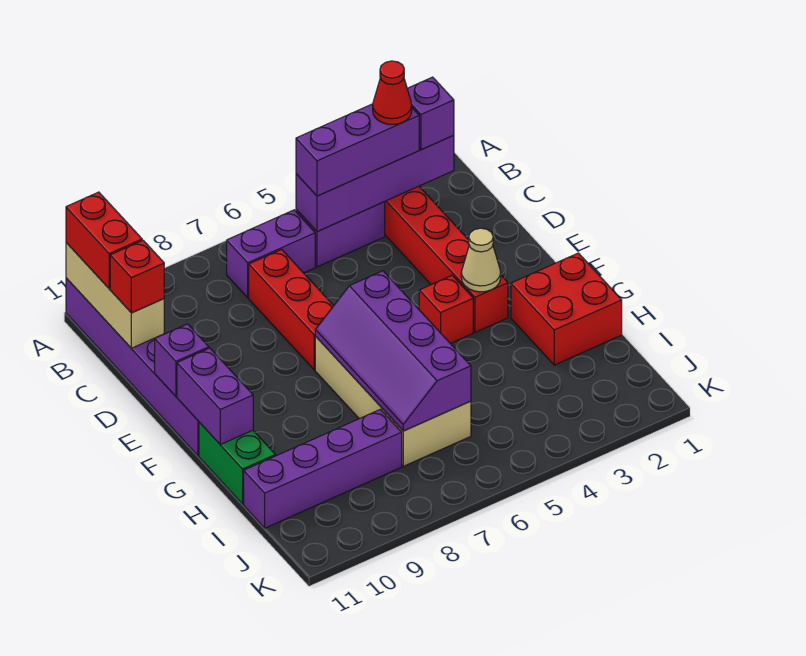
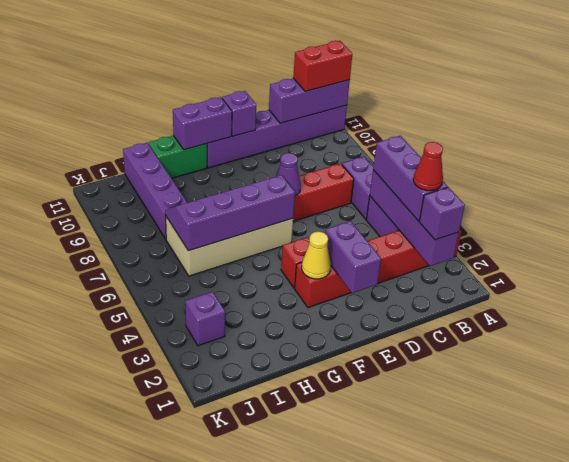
tan brick A11:C11 level 2 -> purple brick A11:C11 level 2
red brick C11 level 3 -> none
none -> purple brick E2:E3 level 2
none -> purple cone E7 level 2
tan cone F3 level 2 -> yellow cone F3 level 2
red brick G1:H2 level 1 -> none
none -> purple brick J3 level 1

